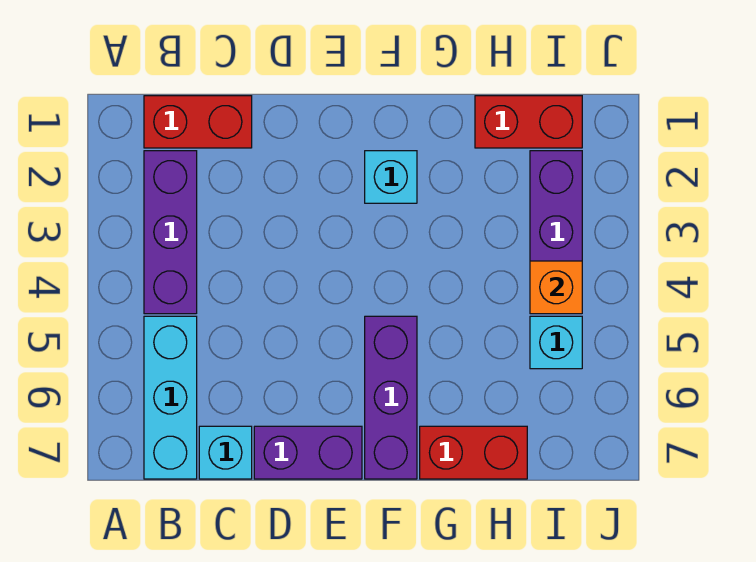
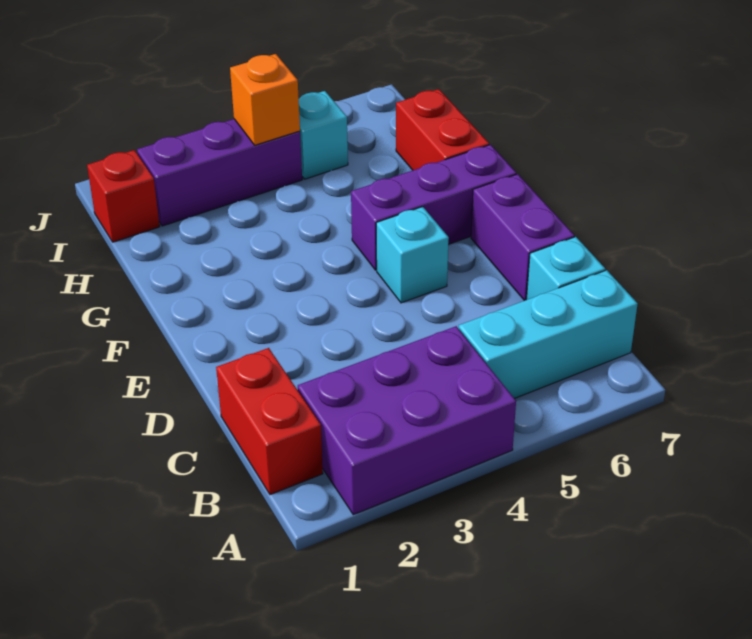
purple brick B2:B4 level 1 -> purple brick A2:B4 level 1
cyan brick F2 level 1 -> cyan brick E5 level 1
red brick H1:I1 level 1 -> red brick I1 level 1

